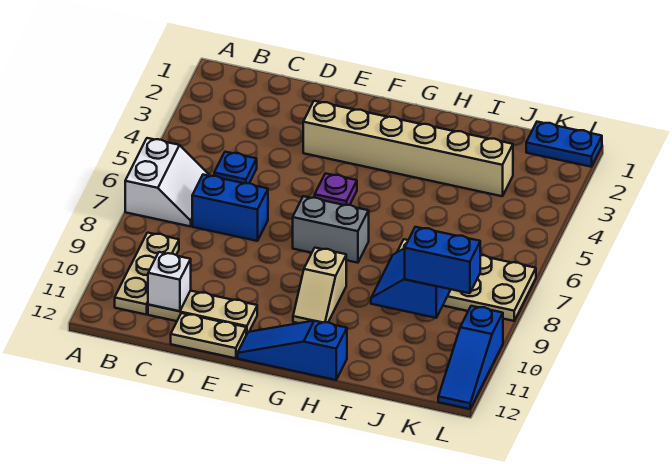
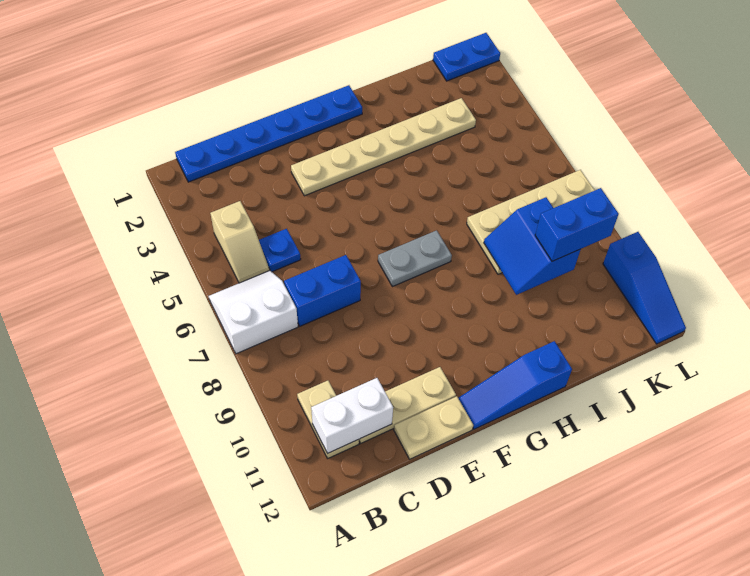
white slope A6:B7 level 1 top A -> white slope A6:B7 level 1 top 7
none -> blue plate B1:G1 level 1
tan plate B9:B11 level 1 -> tan plate B10:B11 level 1
white brick C11 level 2 -> white brick B11:C11 level 2
tan brick E3:J3 level 1 -> tan plate E3:J3 level 1
purple plate F5 level 1 -> none
grey brick F7:G7 level 1 -> grey plate F7:G7 level 1
tan slope G9:G10 level 1 top 9 -> tan slope B4:B5 level 1 top 4

